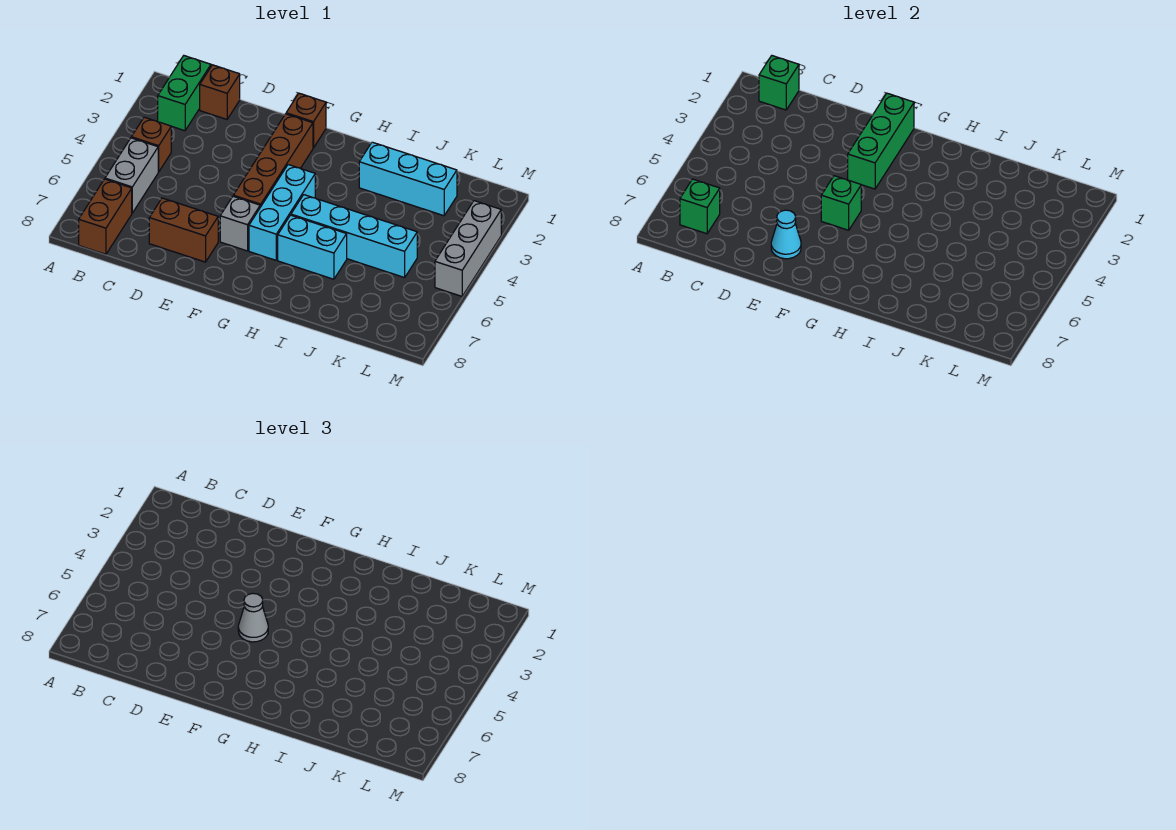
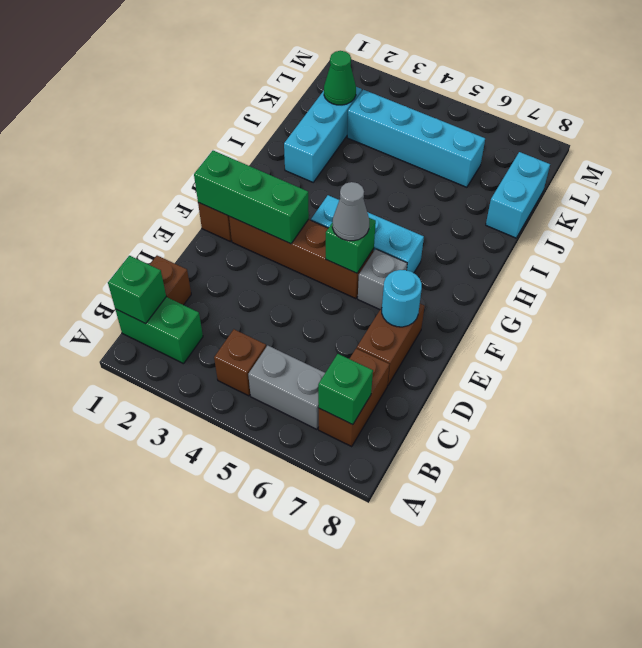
brown brick B7:B8 level 1 -> brown brick B7:C7 level 1
cyan cone E7 level 2 -> cyan round brick E7 level 2
cyan brick H5:K5 level 1 -> cyan brick K3:K6 level 1
cyan brick H6:I6 level 1 -> cyan brick J8:K8 level 1
none -> green cone K2 level 2
grey brick M3:M5 level 1 -> none

